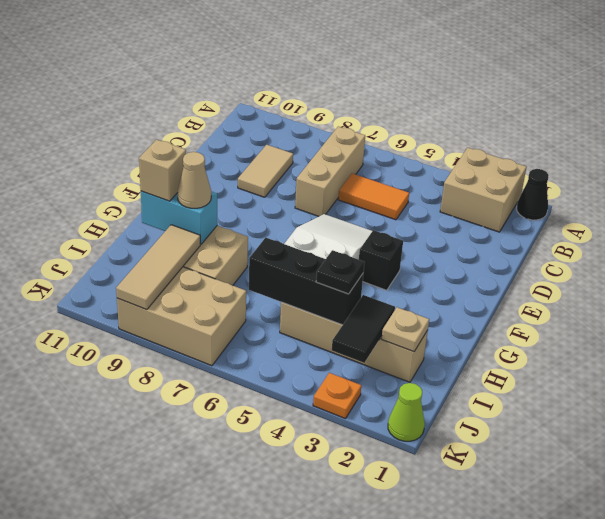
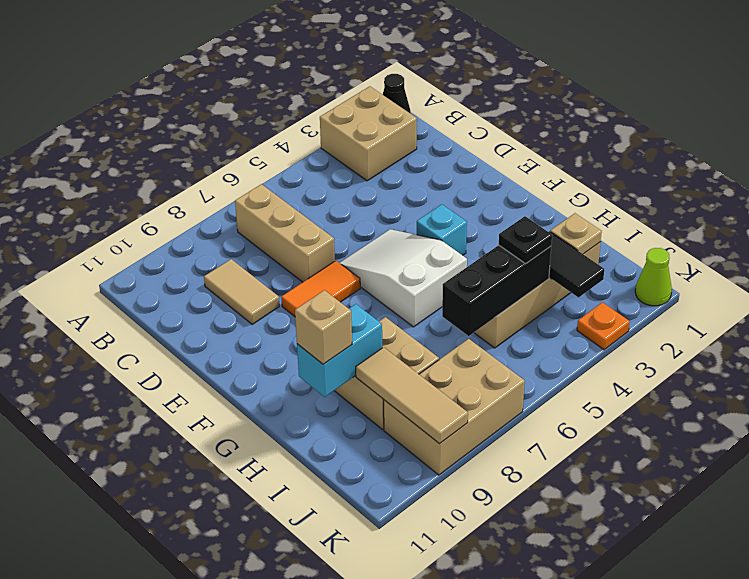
orange tile C5:C6 level 1 -> orange tile E7:E8 level 1
black brick F4 level 1 -> cyan brick F4 level 1
tan cone H9 level 3 -> none

